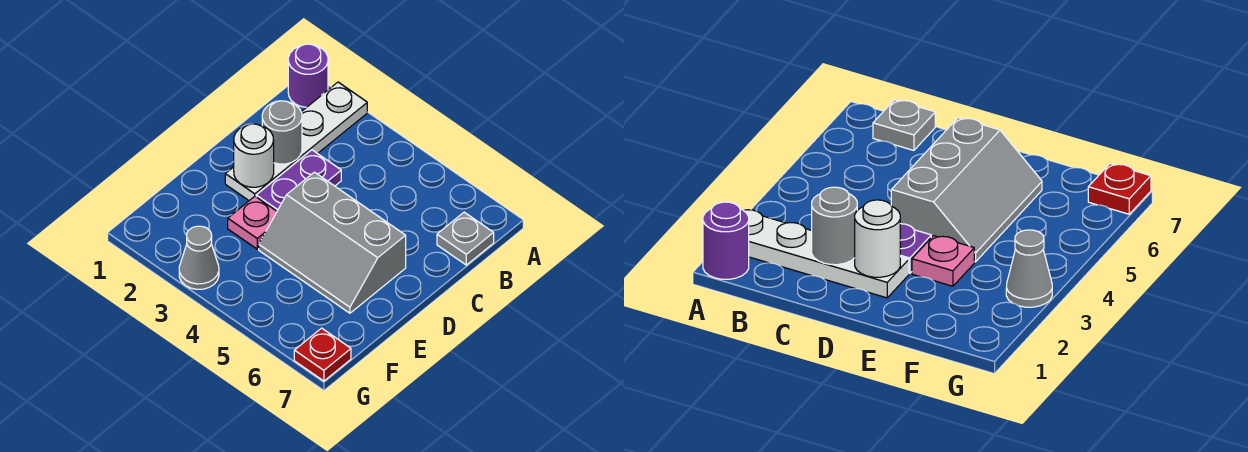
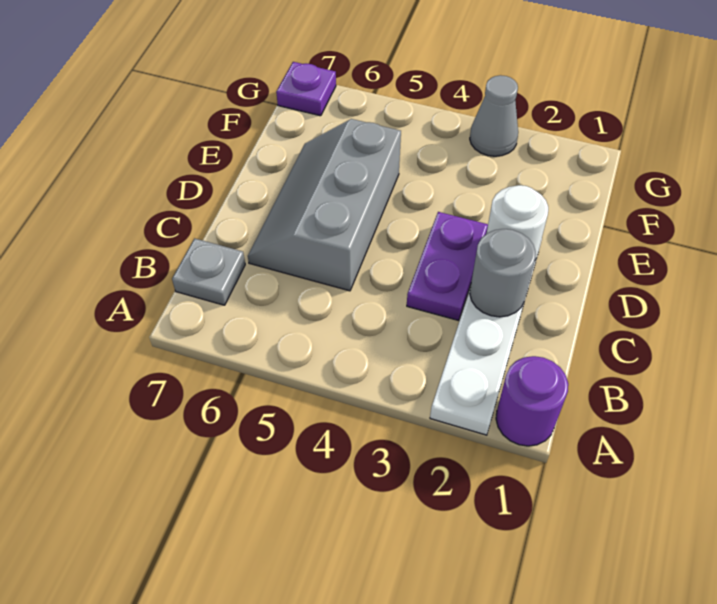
grey slope D4:E6 level 1 top D -> grey slope C5:E6 level 1 top 5
pink plate E3 level 1 -> none
red plate G7 level 1 -> purple plate G7 level 1

